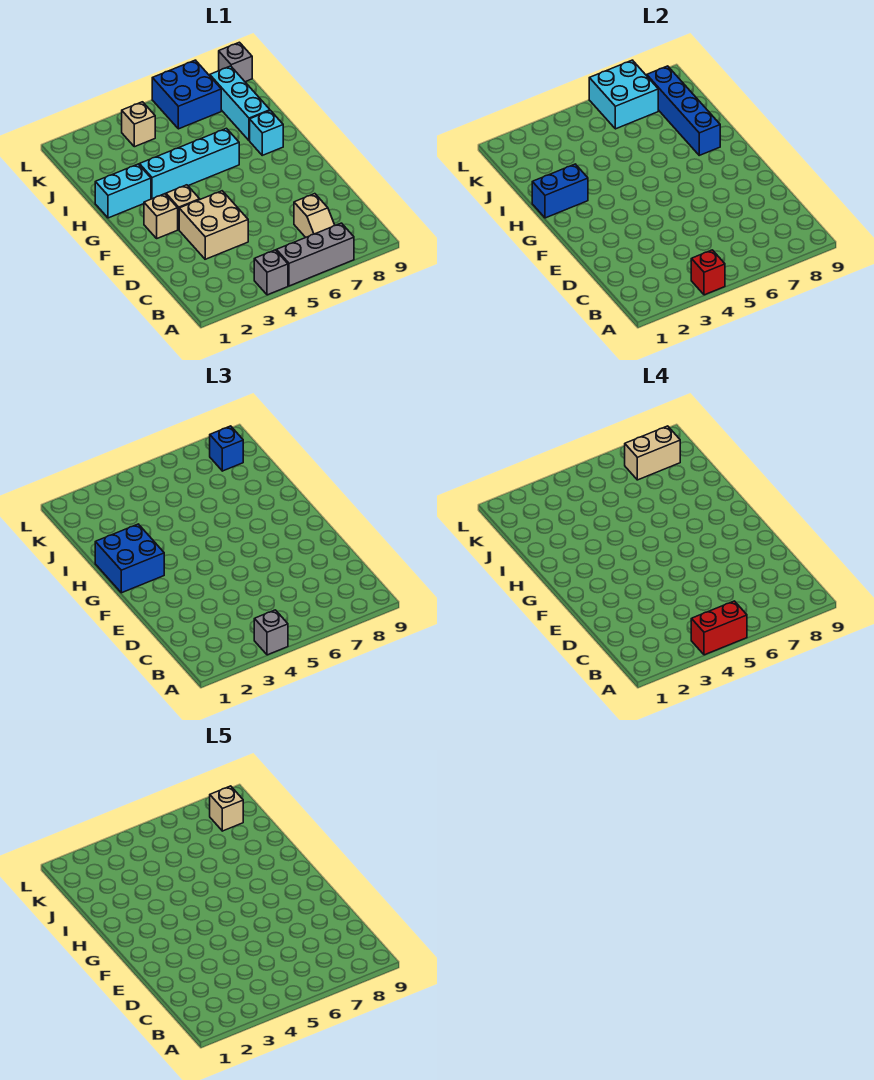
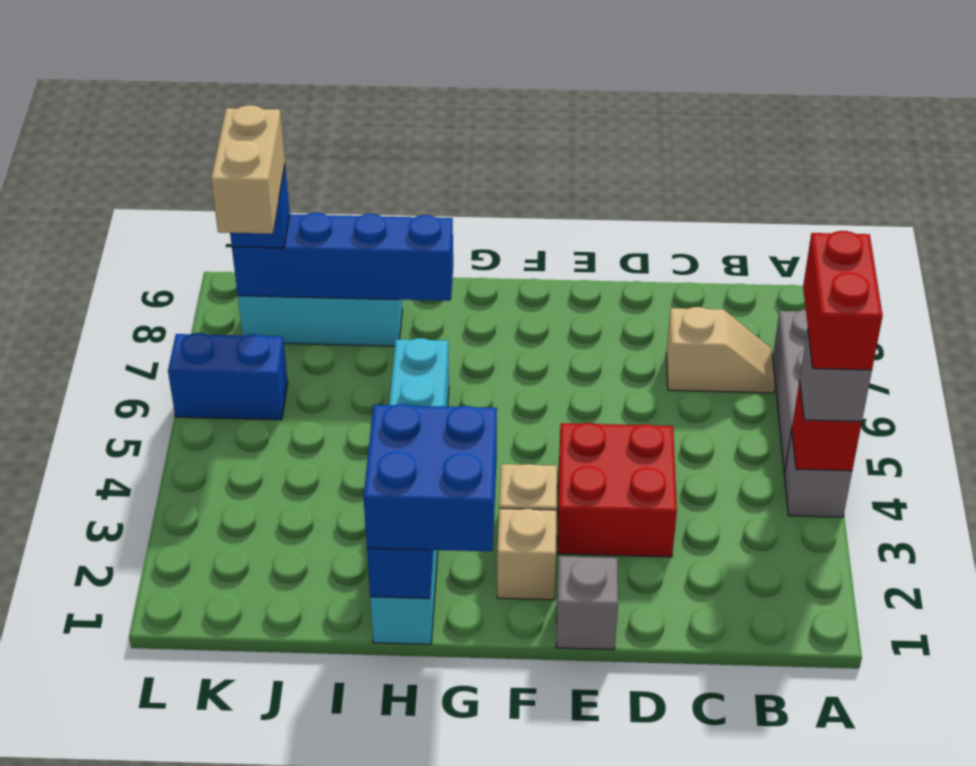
tan brick D3:E4 level 1 -> red brick D3:E4 level 1
cyan brick H8 level 1 -> none
tan brick K4 level 1 -> none
blue brick K6:L7 level 1 -> blue brick K6:L6 level 1
cyan brick K6:L7 level 2 -> none
tan brick K8 level 5 -> none
grey brick L9 level 1 -> grey brick E1 level 1

